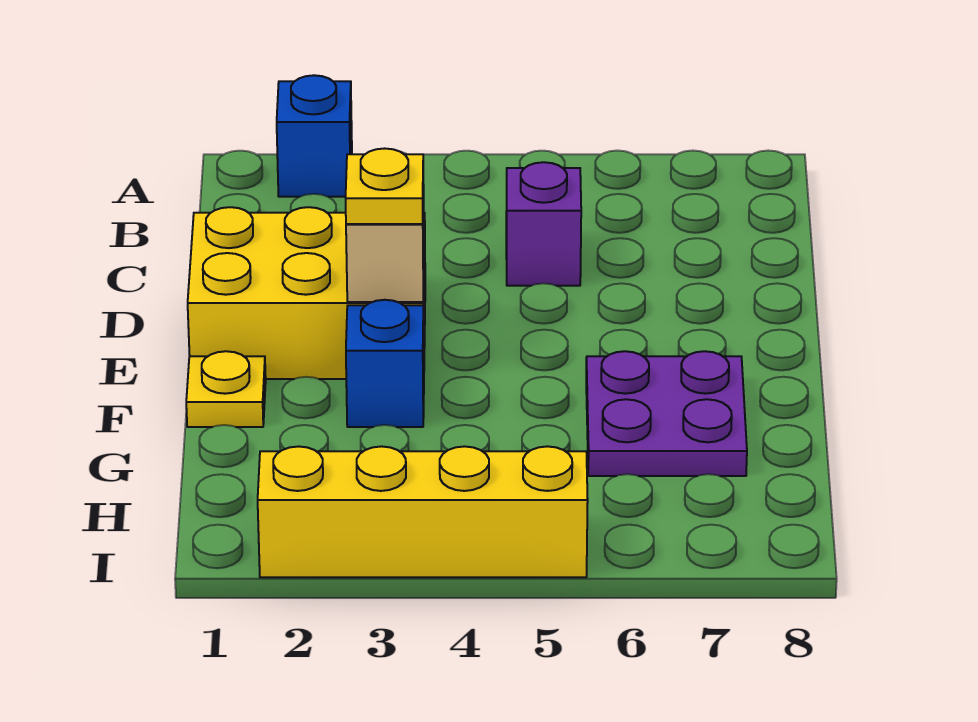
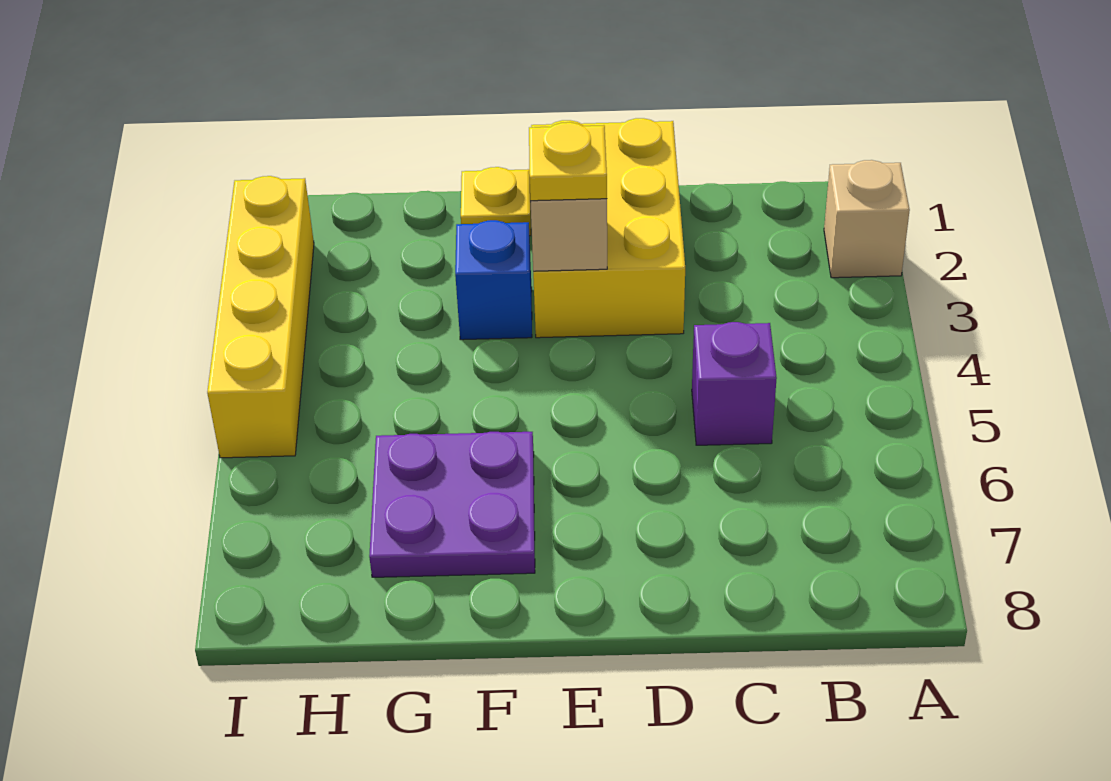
blue brick A2 level 1 -> tan brick A2 level 1

